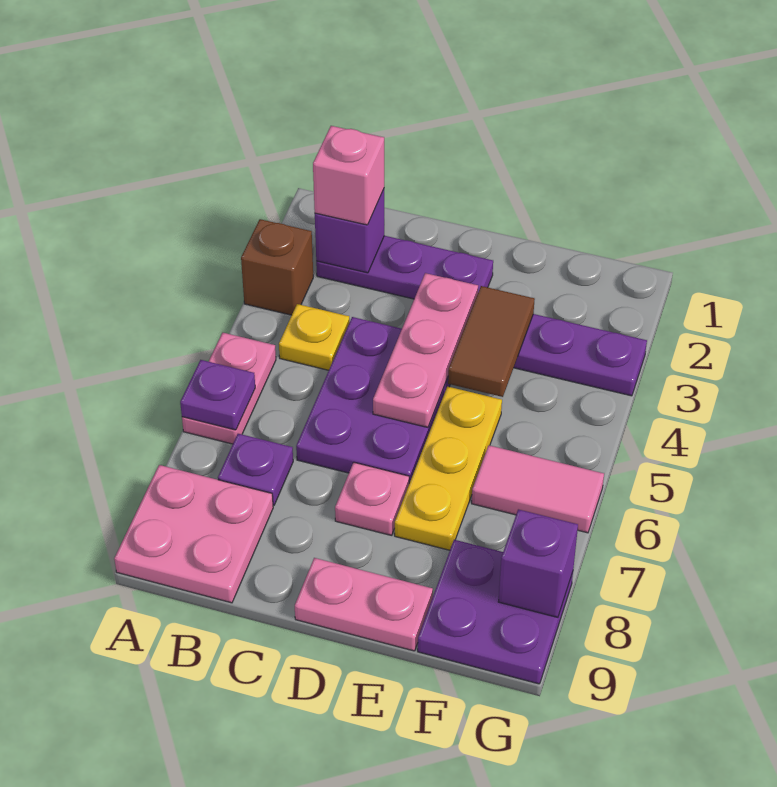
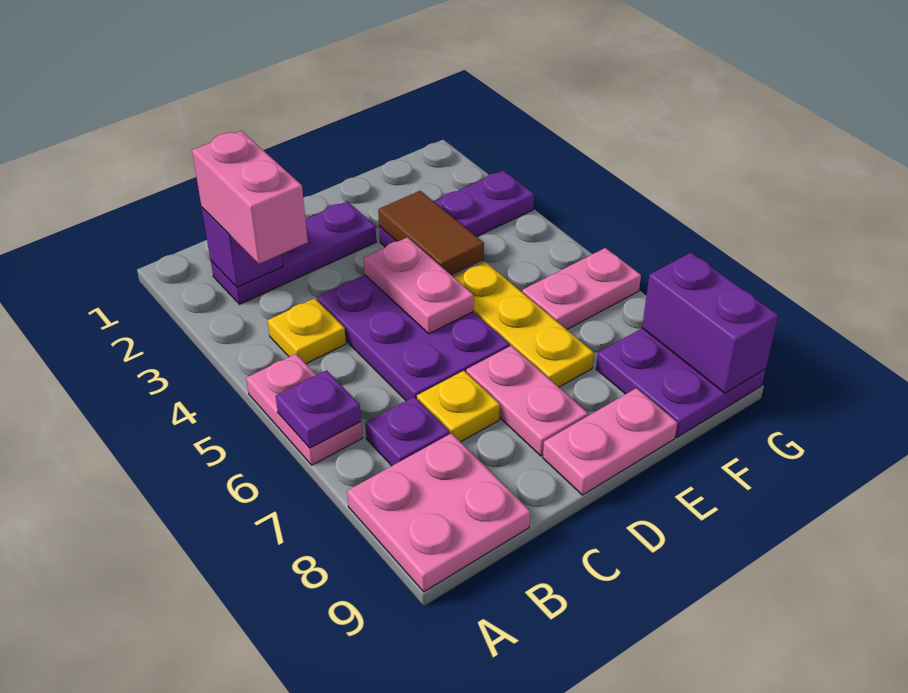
brown brick A3 level 1 -> none
pink brick B2 level 3 -> pink brick B2:B3 level 3
none -> yellow plate C7 level 1
pink plate D3:D5 level 2 -> pink plate D4:D5 level 2
pink plate D7 level 1 -> pink plate D7:D8 level 1
pink tile F6:G6 level 1 -> pink plate F6:G6 level 1
purple brick G8 level 2 -> purple brick G8:G9 level 2

